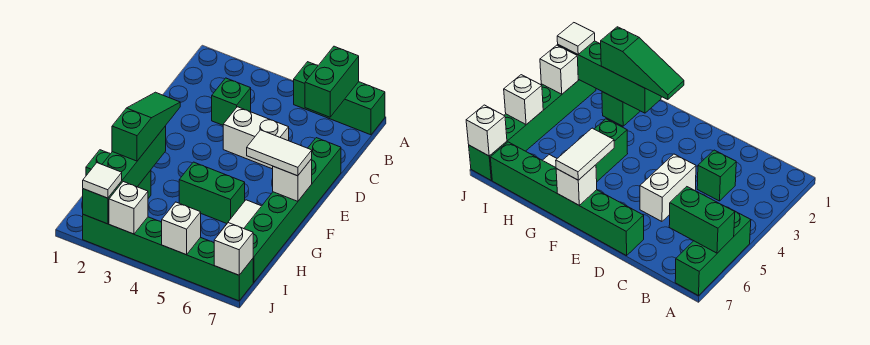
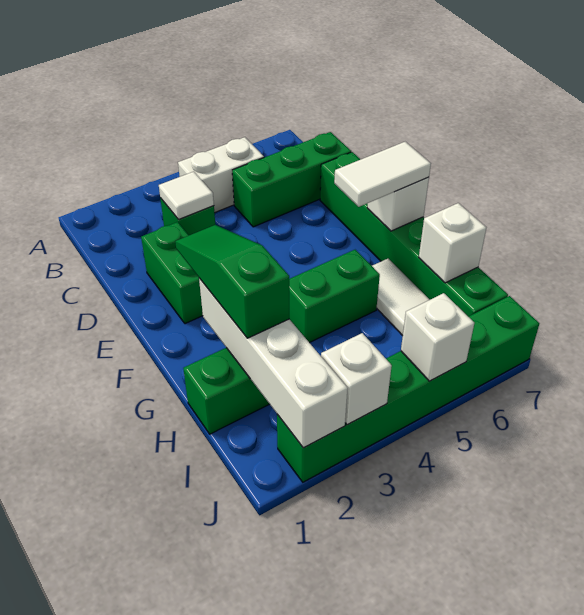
green brick A5:A7 level 1 -> green brick C5:C7 level 1
green brick A6:B6 level 2 -> green brick D2:E2 level 1
white brick D4:D5 level 1 -> white brick B4:B5 level 1
green brick G2:J2 level 2 -> white brick G2:J2 level 2
white tile J2 level 3 -> white tile C3 level 2
white brick J7 level 2 -> white brick H7 level 2

